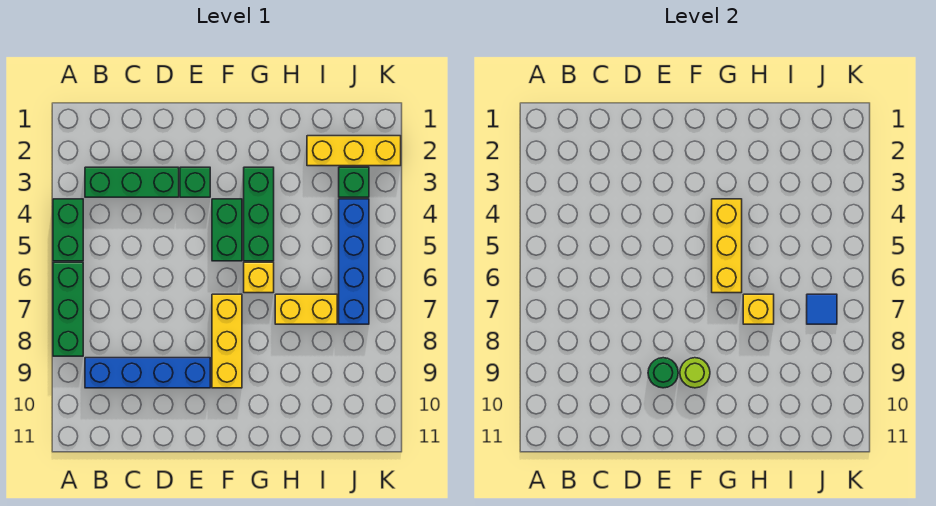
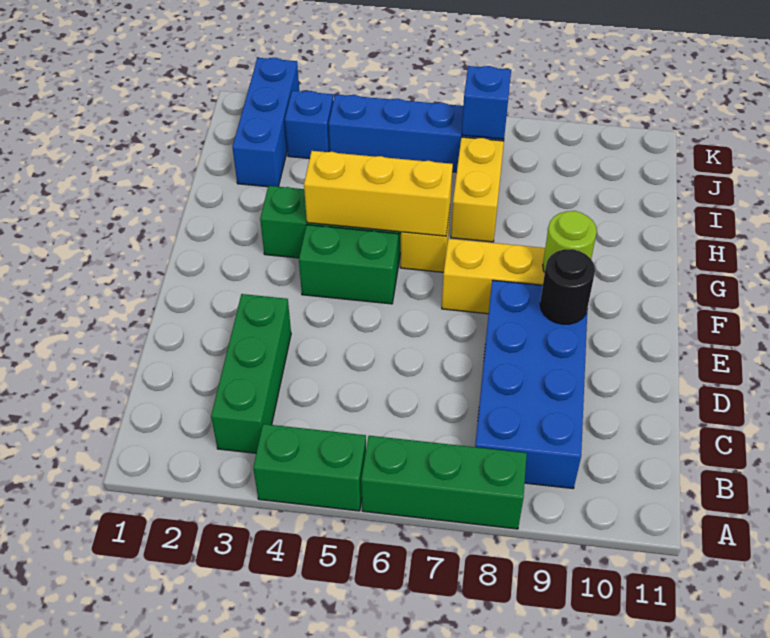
blue brick B9:E9 level 1 -> blue brick B8:E9 level 1
green brick E3 level 1 -> none
green round brick E9 level 2 -> black round brick E9 level 2
yellow brick H7 level 2 -> none
yellow brick I2:K2 level 1 -> blue brick I2:K2 level 1
green brick J3 level 1 -> blue brick J3 level 1
blue tile J7 level 2 -> blue brick J7 level 2

